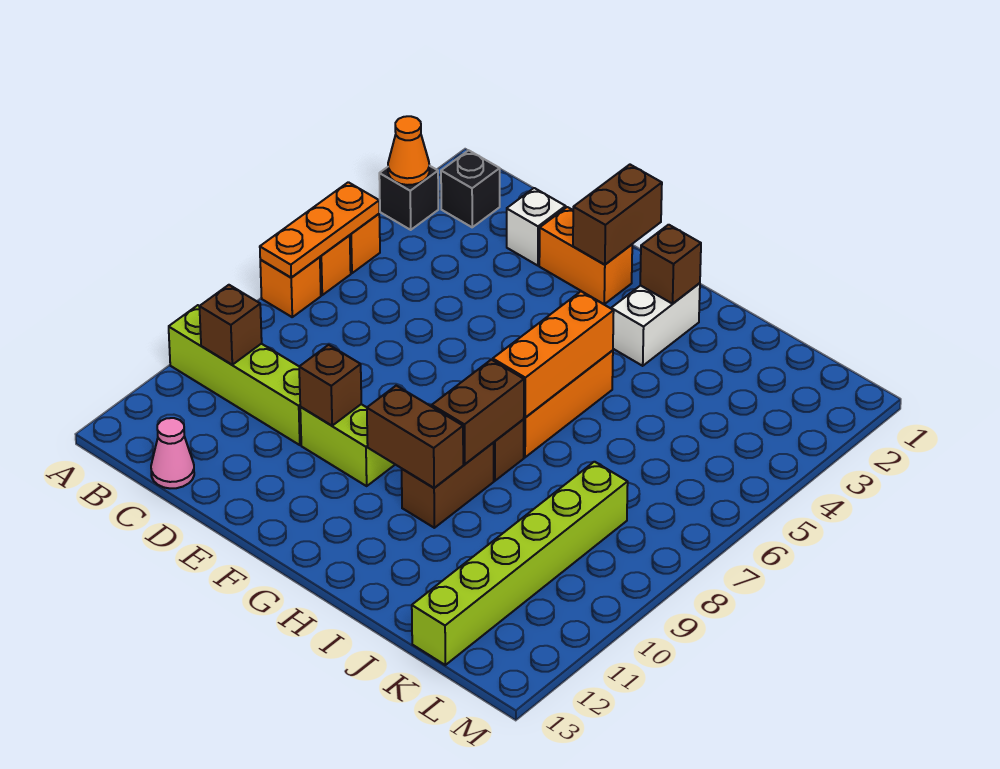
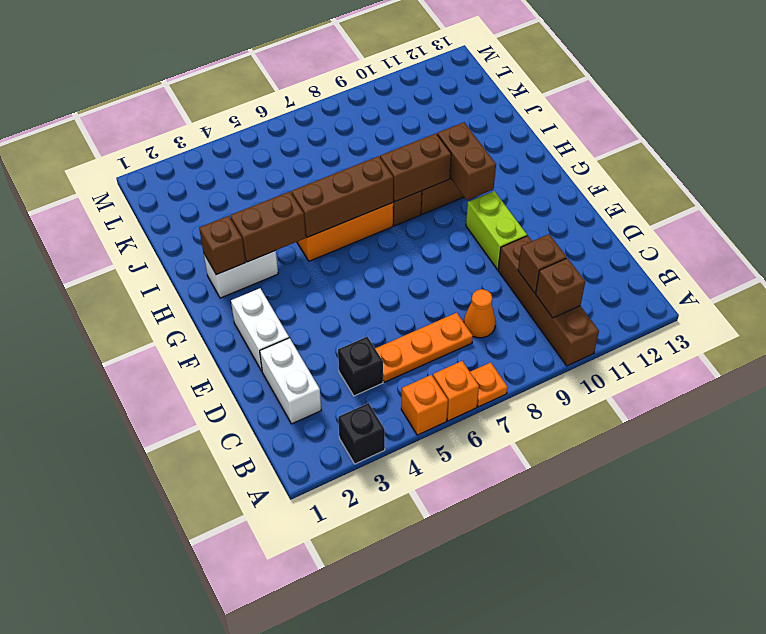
orange cone A3 level 2 -> orange cone C8 level 1
orange plate A5:A7 level 2 -> orange plate C5:C7 level 1
orange brick A7 level 1 -> orange plate A7 level 1
lime brick A10:D10 level 1 -> brown brick A10:D10 level 1
black brick B2 level 1 -> black brick C4 level 1
pink cone C13 level 1 -> none
white brick D2 level 1 -> white brick C2:D2 level 1
orange brick E2:F2 level 1 -> white brick E2:F2 level 1
brown brick E10 level 2 -> brown brick C10 level 2
brown brick F1:F2 level 2 -> brown brick H3:H4 level 2
orange brick H5:H7 level 2 -> brown brick H5:H7 level 2
lime brick K8:K13 level 1 -> none

